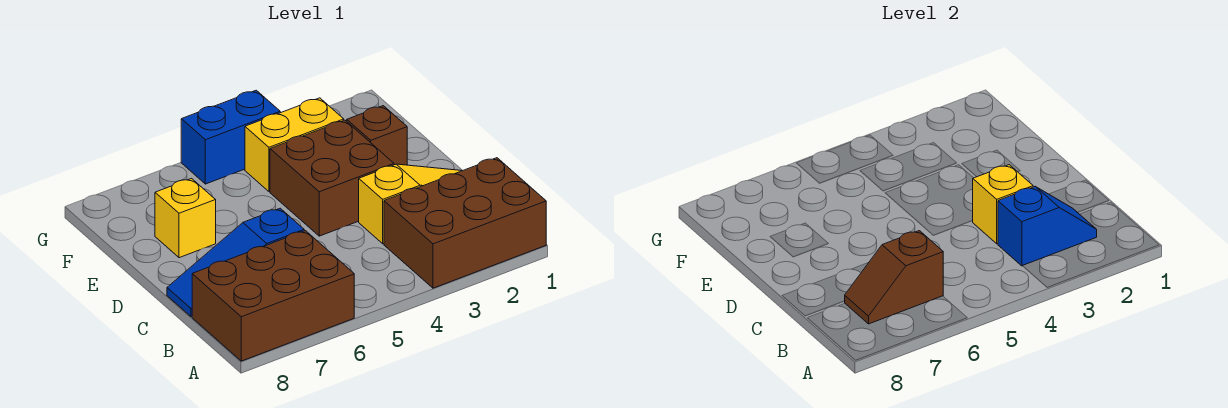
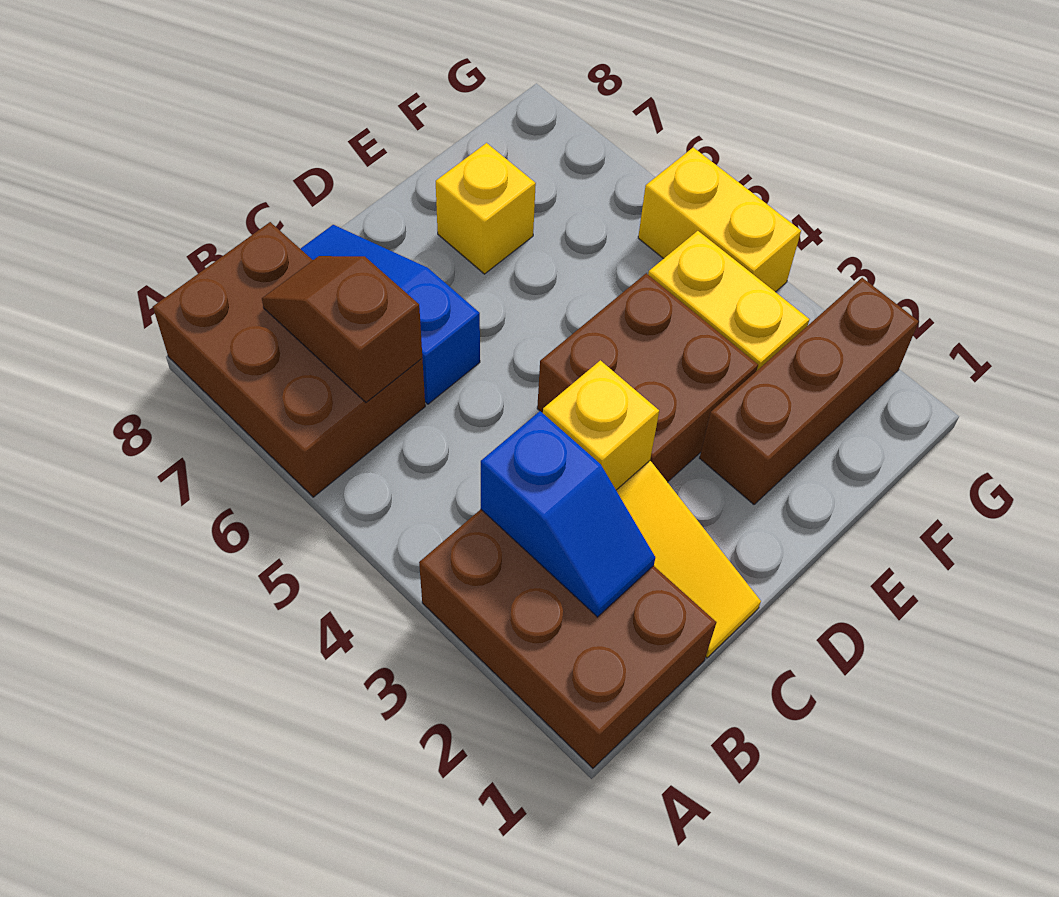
brown brick E2 level 1 -> brown brick E2:G2 level 1
blue brick G4:G5 level 1 -> yellow brick G4:G5 level 1

